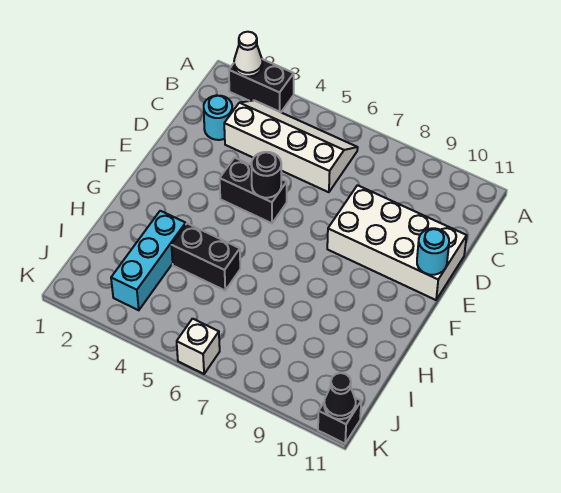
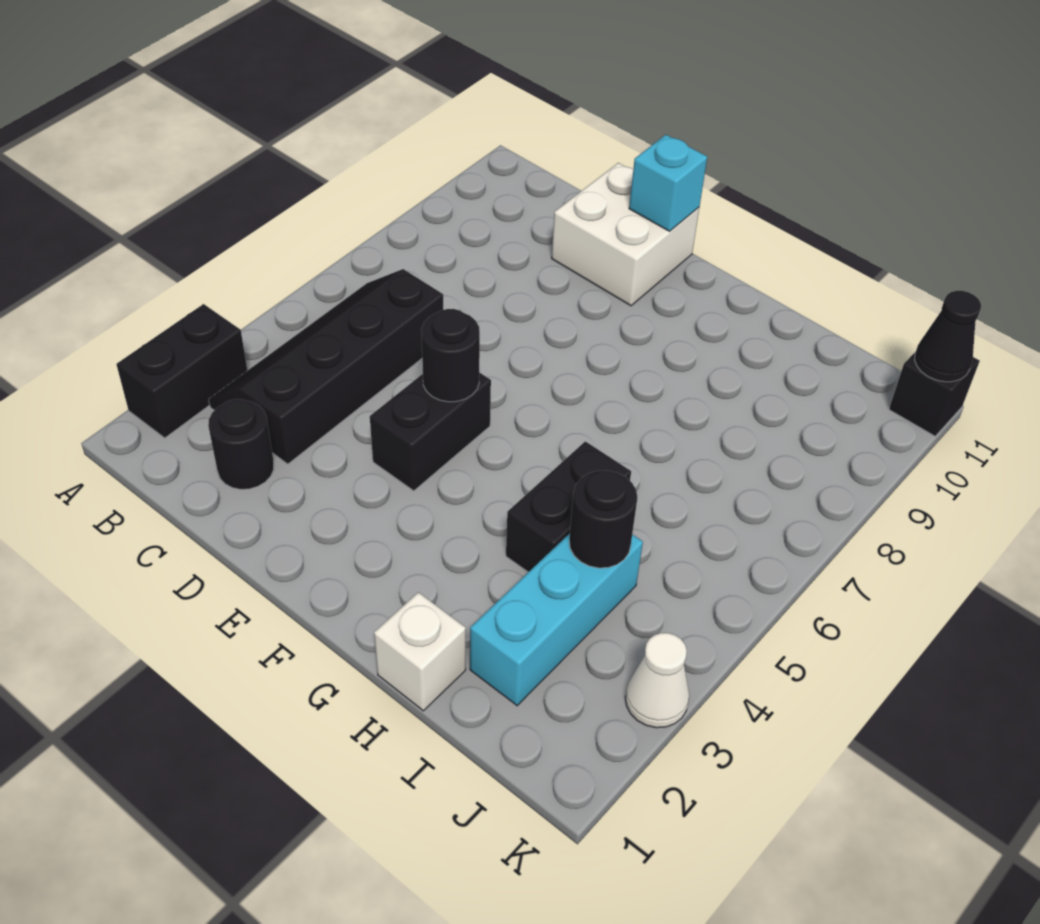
white cone A2 level 2 -> white cone K3 level 1
white slope B3:C6 level 1 top C -> black slope B3:C6 level 1 top C
cyan round brick C2 level 1 -> black round brick C2 level 1
white brick D8:E11 level 1 -> white brick D10:E11 level 1
cyan round brick E11 level 2 -> cyan brick E11 level 2
cyan brick H3:J3 level 1 -> cyan brick I2:I4 level 1
none -> black round brick I4 level 2
white brick K6 level 1 -> white brick H1 level 1

